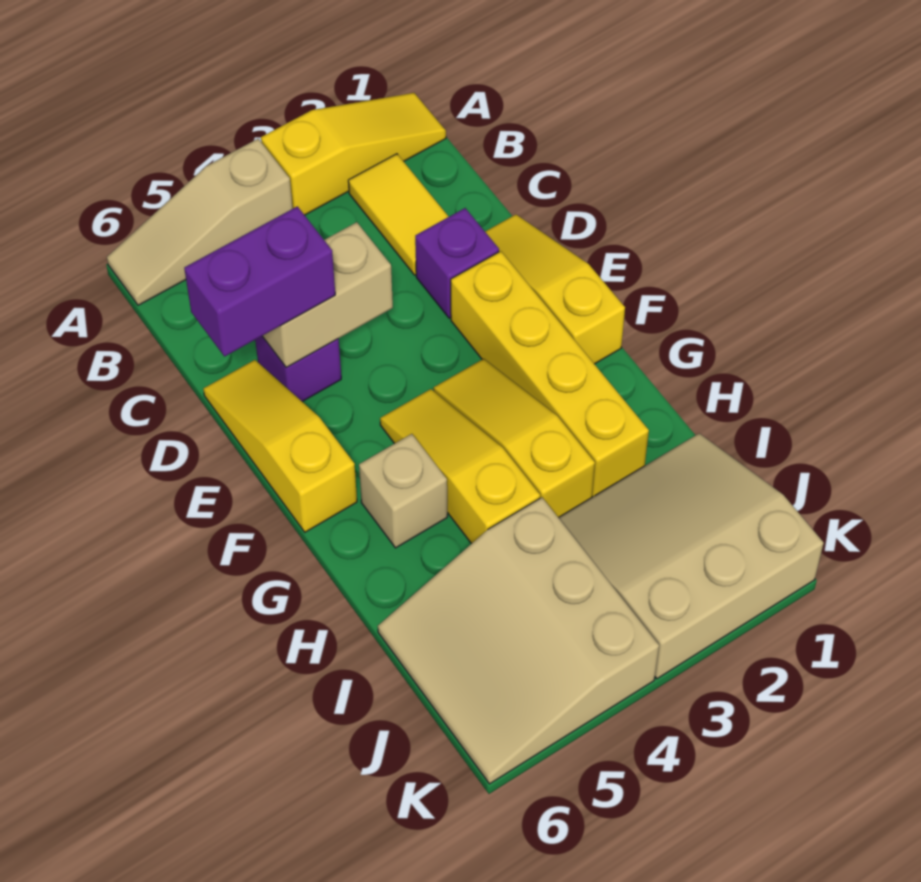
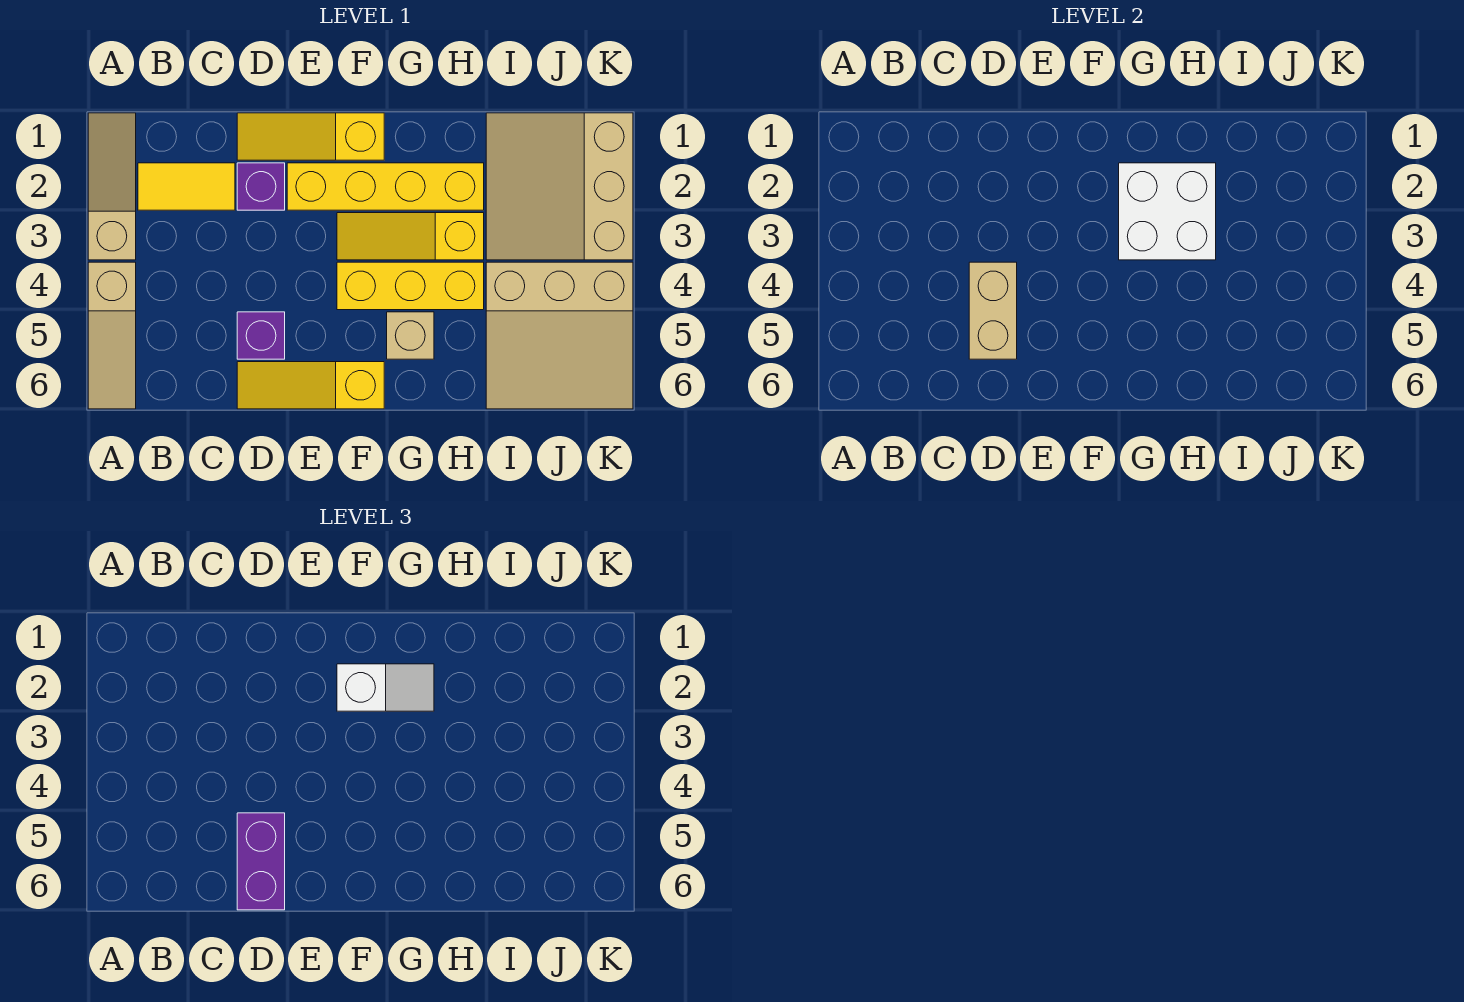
yellow slope A1:A3 level 1 top 3 -> tan slope A1:A3 level 1 top 3
none -> white slope F2:G2 level 3 top F
yellow slope F4:H4 level 1 top H -> yellow brick F4:H4 level 1
none -> white brick G2:H3 level 2

